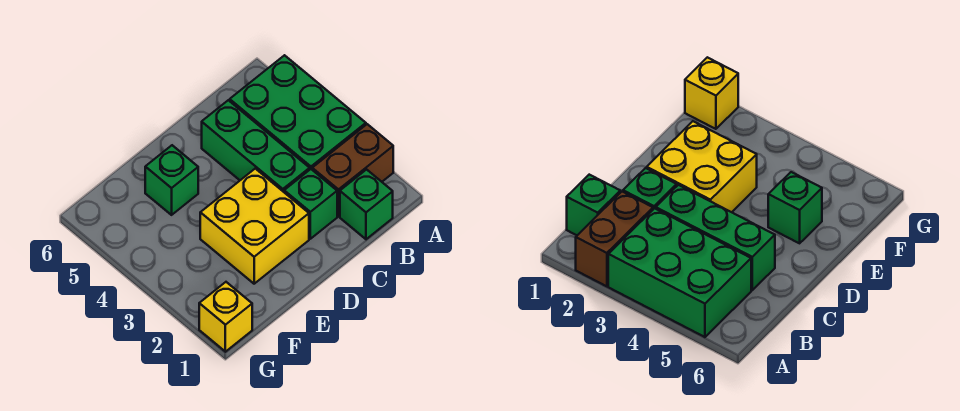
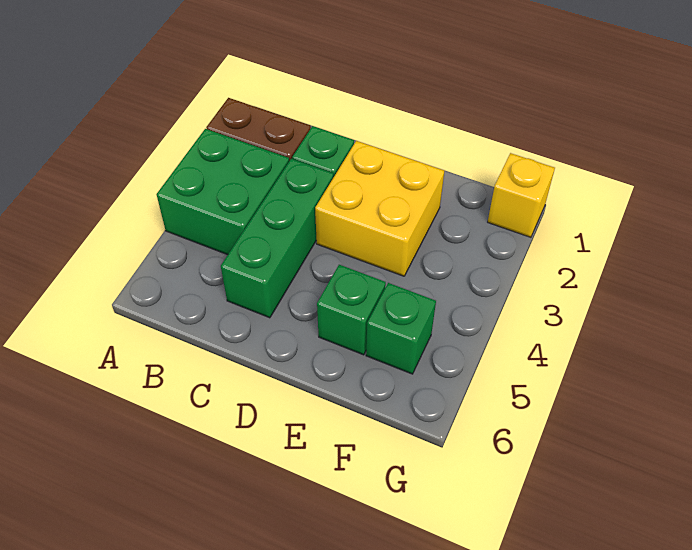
green brick A3:B5 level 1 -> green brick A3:B4 level 1
green brick B1 level 1 -> green brick F5 level 1

